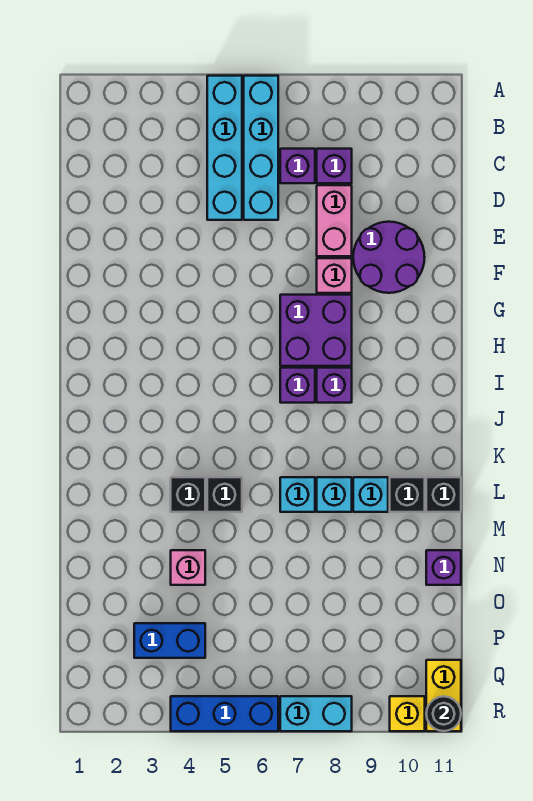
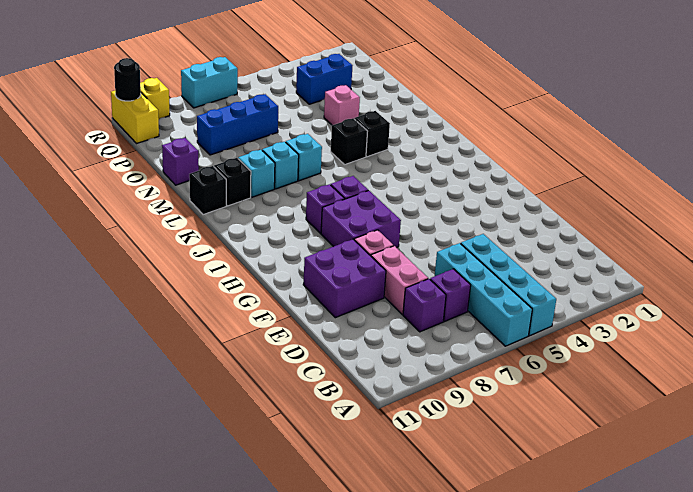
purple round brick E9:F10 level 1 -> purple brick E9:F10 level 1
blue brick R4:R6 level 1 -> blue brick O7:O9 level 1

